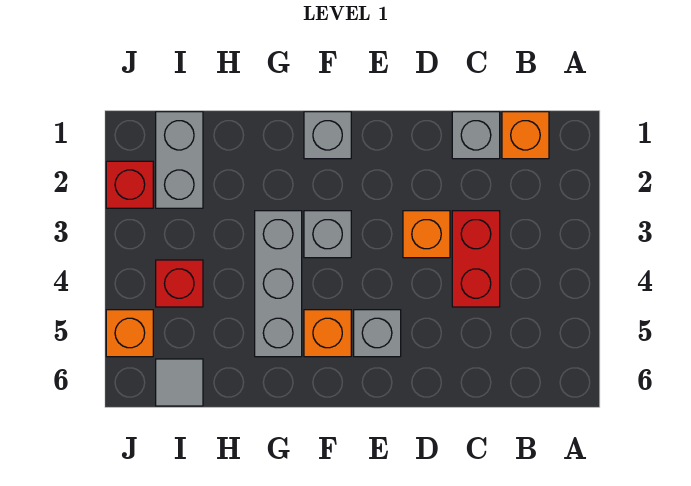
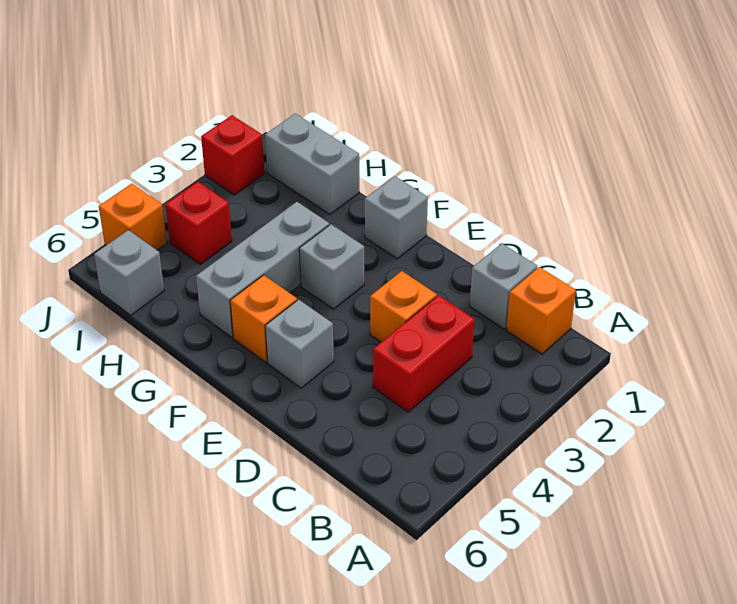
grey brick I1:I2 level 1 -> grey brick H1:I1 level 1
grey tile I6 level 1 -> grey brick I6 level 1

